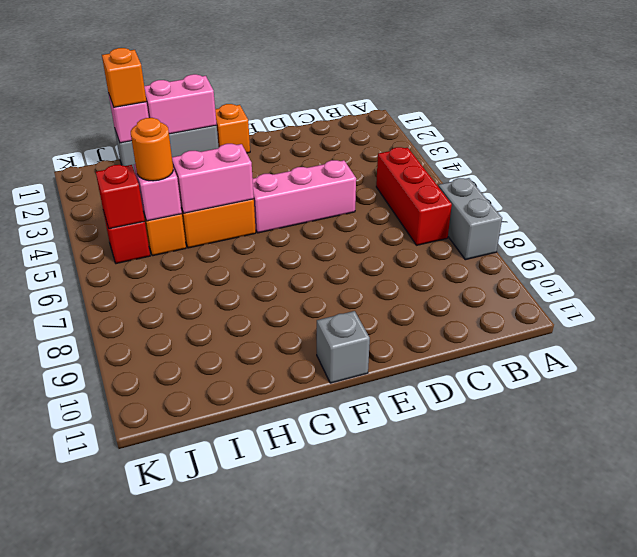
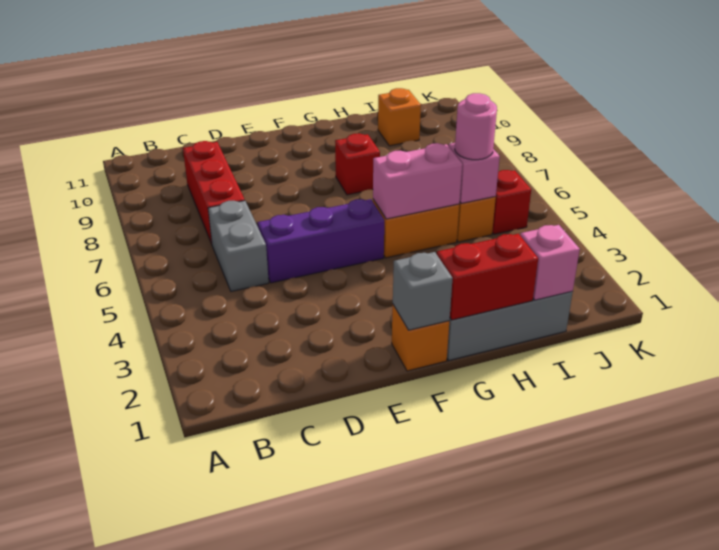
grey brick A7:A8 level 1 -> grey brick C5:C6 level 1
red brick B5:B7 level 1 -> red brick C7:C9 level 1
pink brick D5:F5 level 1 -> purple brick D5:F5 level 1
grey brick F11 level 1 -> grey brick F1 level 2
pink brick G1:H1 level 2 -> red brick G1:H1 level 2
orange brick I1 level 3 -> orange brick I10 level 1
orange round brick I5 level 3 -> pink round brick I5 level 3
red brick J5 level 2 -> red brick G8 level 1

